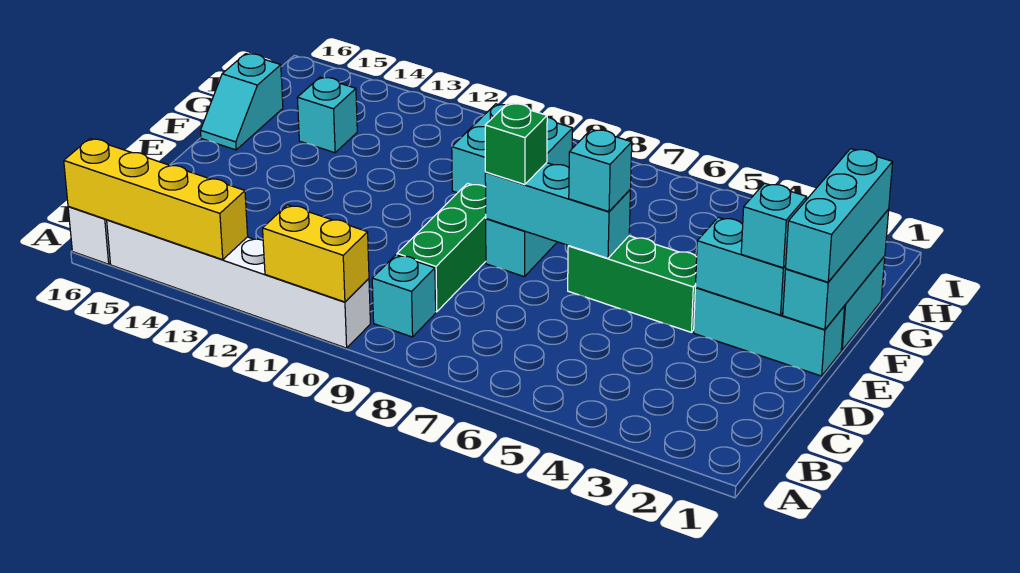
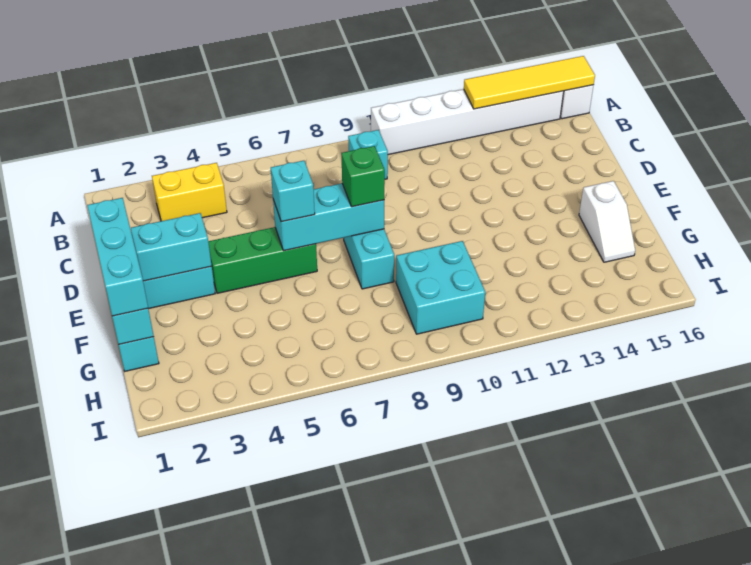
yellow brick A10:A11 level 2 -> yellow brick B3:B4 level 1
yellow brick A13:A16 level 2 -> yellow tile A13:A16 level 2
green brick C9:E9 level 1 -> none
cyan brick E2 level 3 -> none
none -> white slope F15:G15 level 1 top F
cyan slope F16:G16 level 1 top G -> none
cyan brick G14 level 1 -> none

